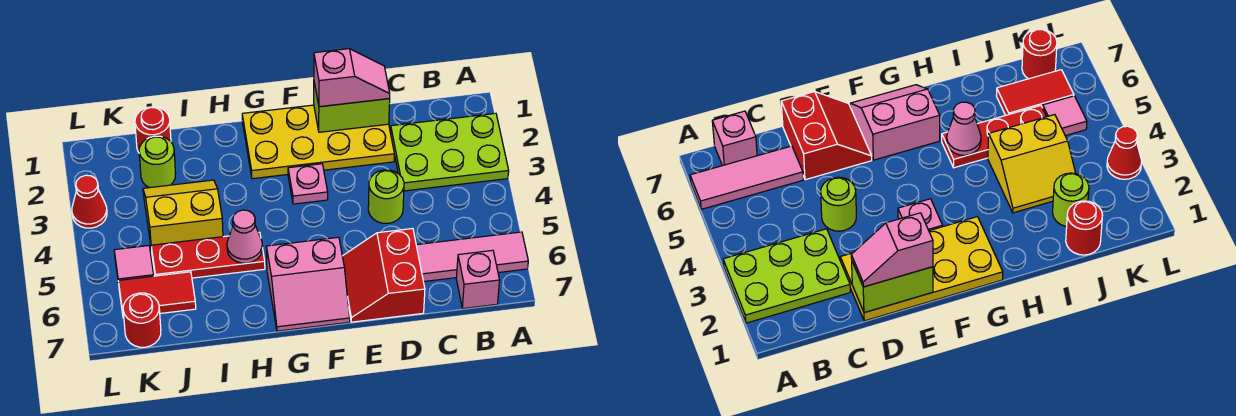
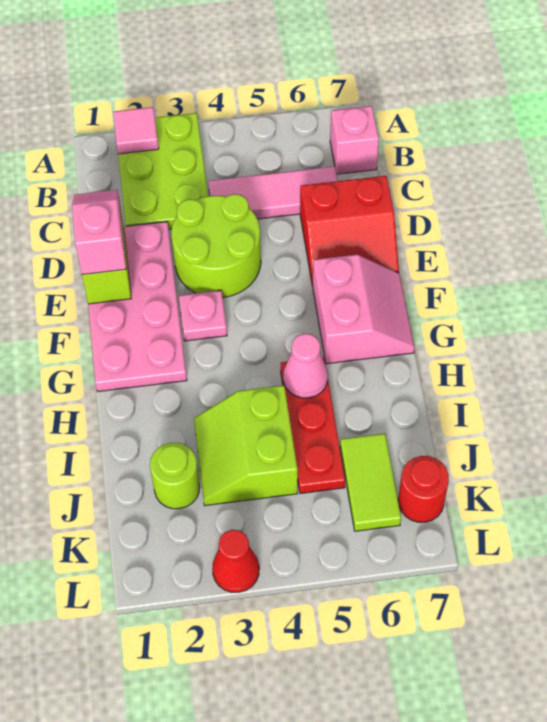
pink tile A6:C6 level 1 -> pink tile C4:C6 level 1
yellow plate D1:G2 level 1 -> pink plate D1:G2 level 1
lime round brick D4 level 1 -> lime round brick D3:E4 level 1
yellow slope I3:J4 level 1 top 4 -> lime slope I3:J4 level 1 top 4
red round brick J1 level 1 -> none
red tile J6:K6 level 1 -> lime tile J6:K6 level 1
pink tile K5 level 1 -> pink tile A2 level 2

